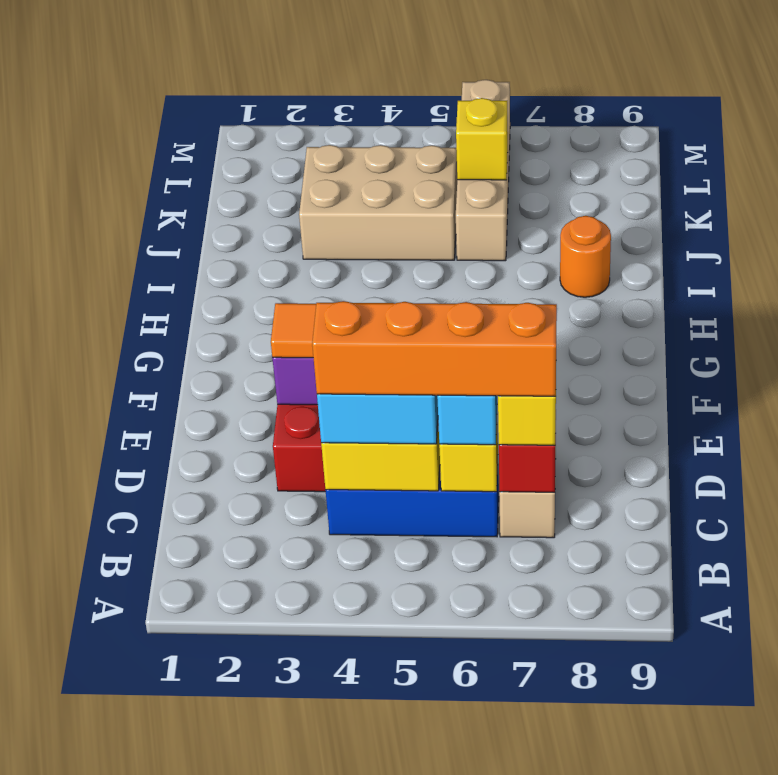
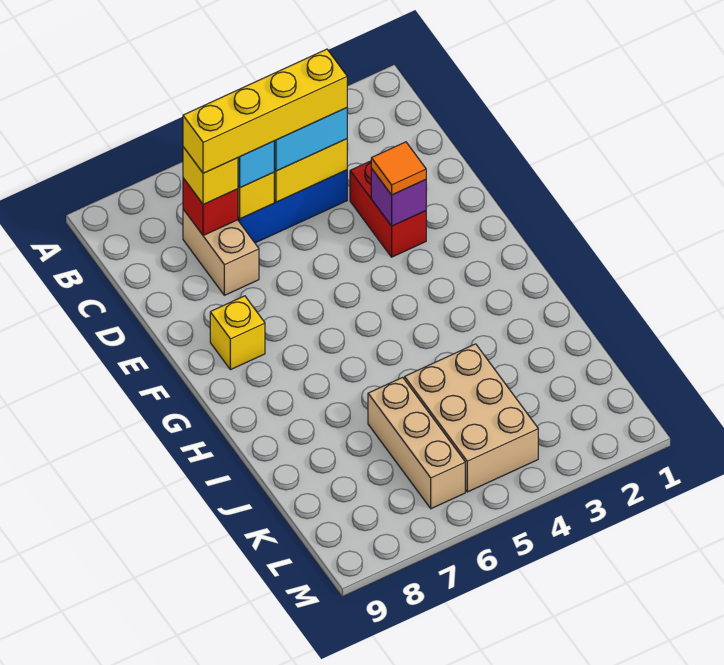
orange brick C4:C7 level 4 -> yellow brick C4:C7 level 4
orange round brick I8 level 1 -> none
tan brick J3:K5 level 1 -> tan brick J4:L5 level 1
tan brick J6:M6 level 1 -> tan brick J6:L6 level 1
yellow brick K6 level 2 -> yellow brick F8 level 1

